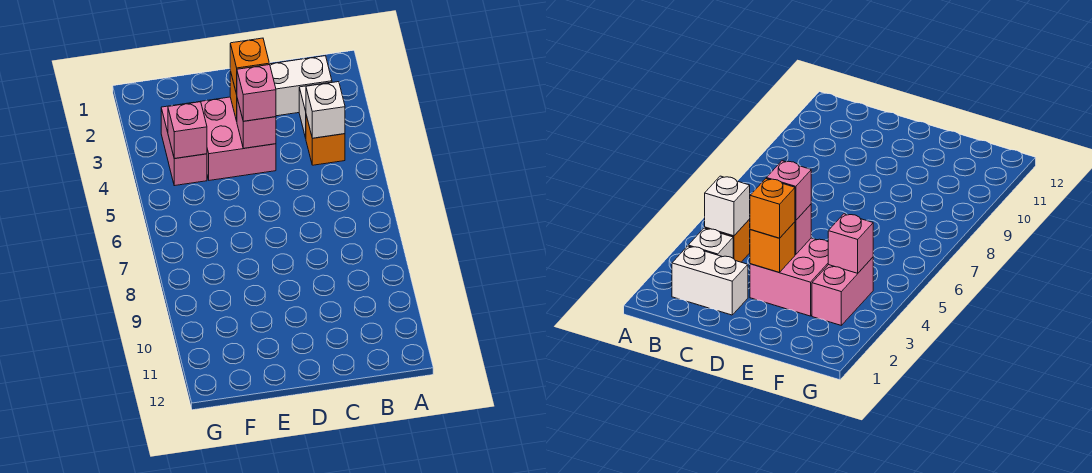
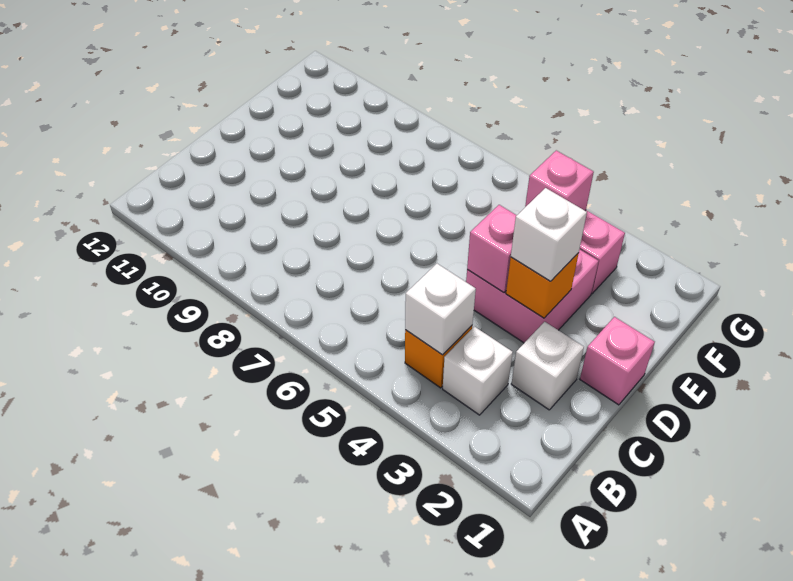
white brick B2:C2 level 1 -> white brick C2 level 1
orange brick D3 level 3 -> white brick D3 level 3
pink brick D4 level 3 -> pink brick D1 level 1

